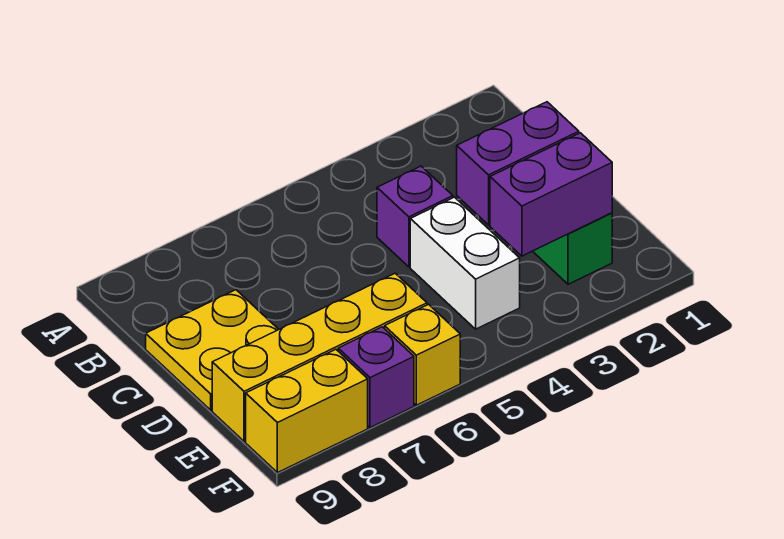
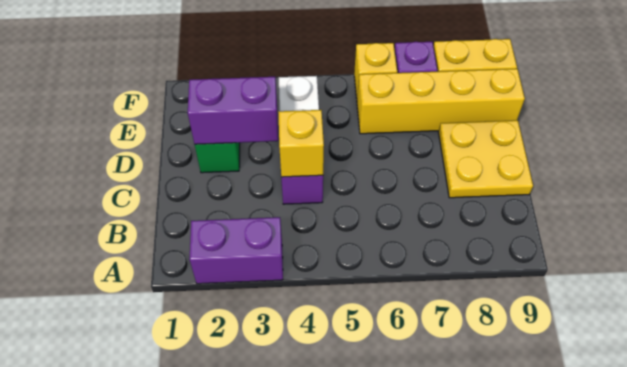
none -> yellow brick C4 level 2
purple brick E2:E3 level 2 -> purple brick A2:A3 level 1

